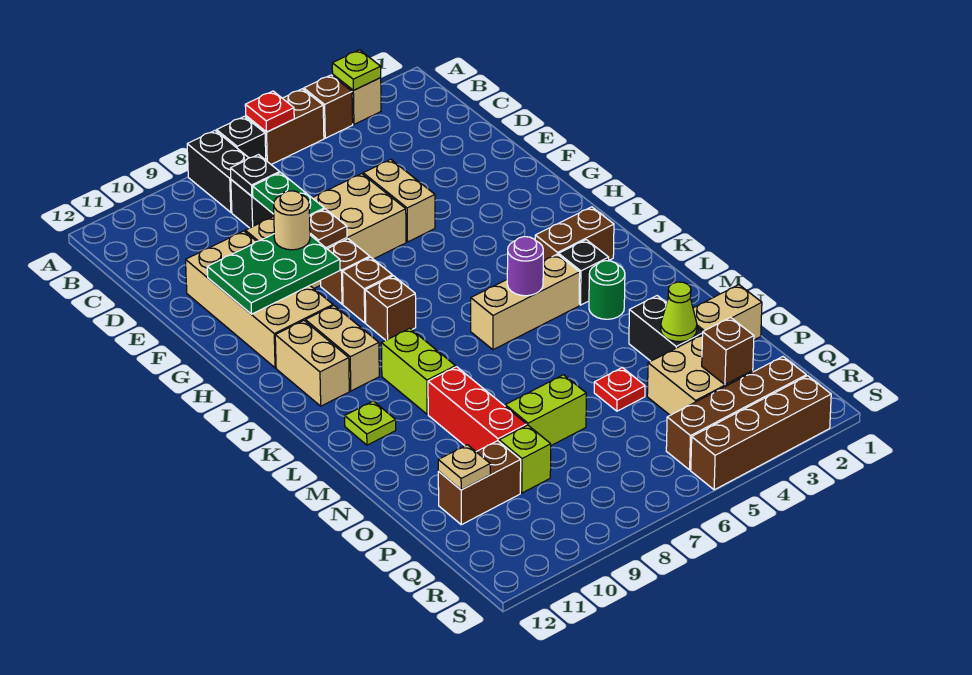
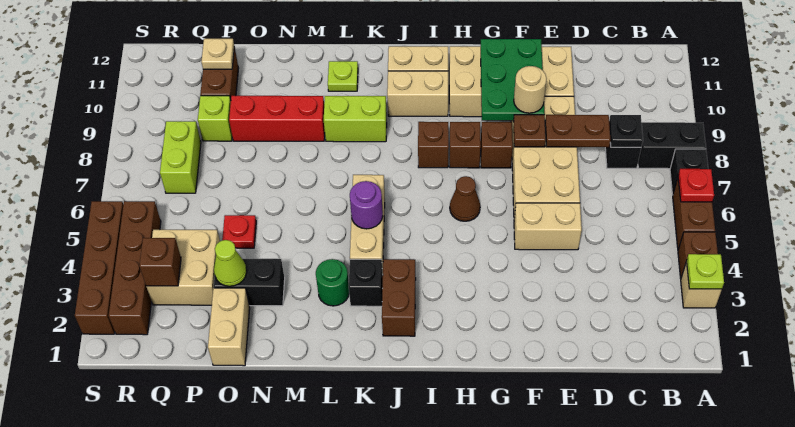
green plate D8:E8 level 2 -> brown plate D8:E8 level 2
none -> brown cone H6 level 1
lime brick O7:O8 level 1 -> lime brick Q7:Q8 level 1

